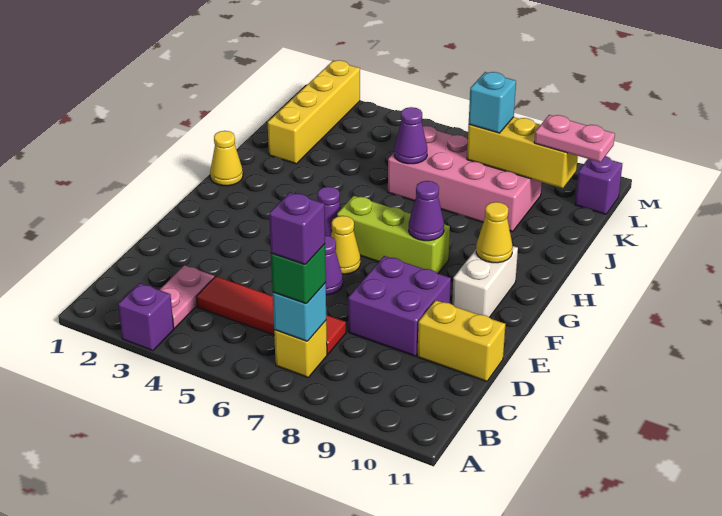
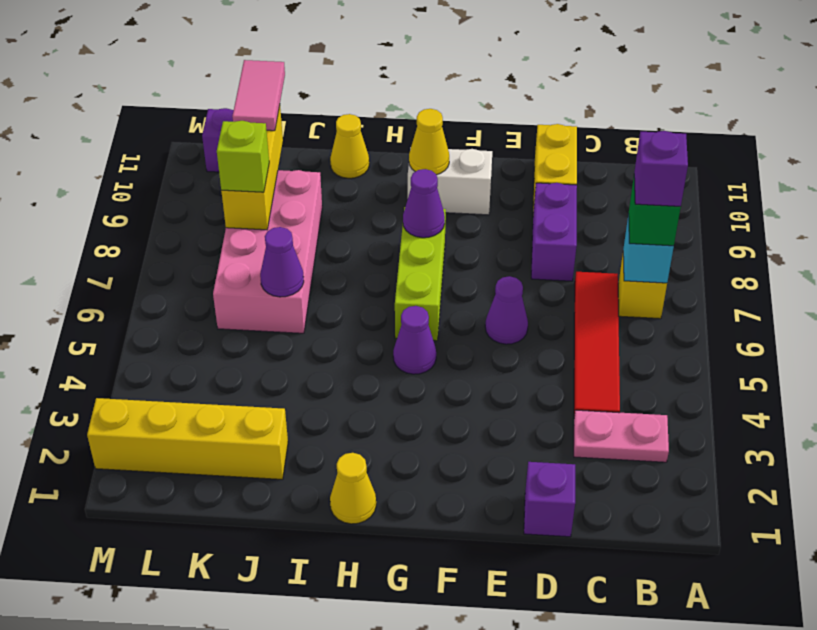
purple brick A3 level 1 -> purple brick D1 level 1
purple brick D8:E9 level 1 -> purple brick D8:D9 level 1
yellow cone F6 level 1 -> yellow cone I11 level 1
cyan brick K8 level 3 -> lime brick K8 level 3
pink plate K10:K11 level 3 -> pink tile K10:K11 level 3

